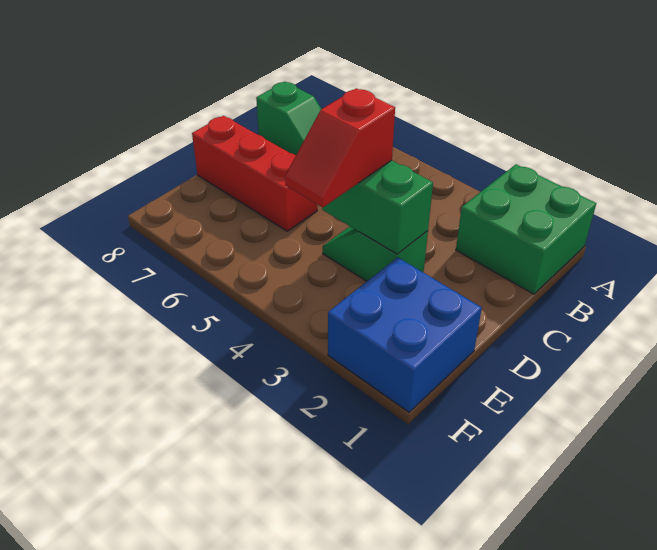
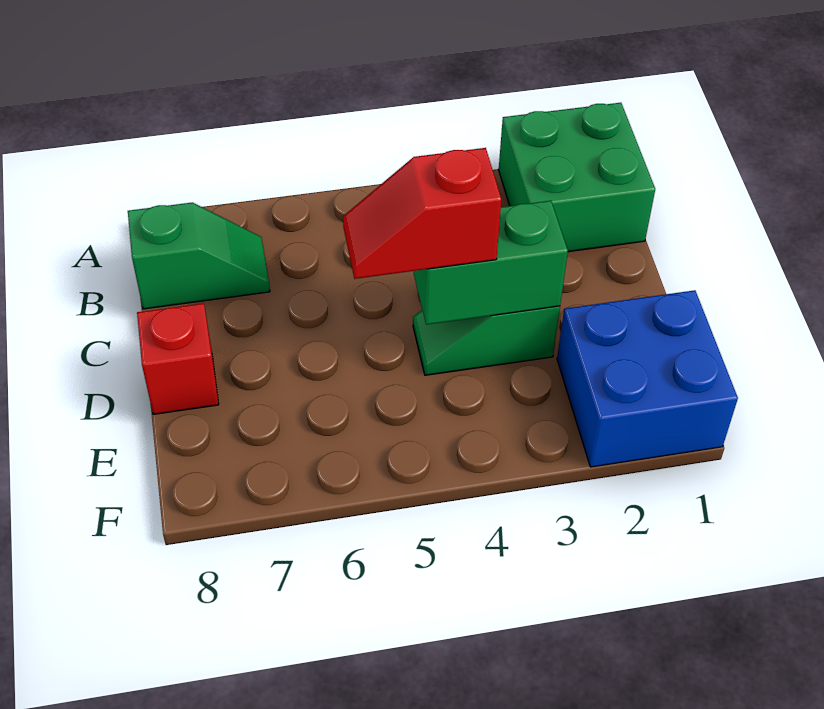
red slope D4:E4 level 3 top D -> red slope D4:D5 level 3 top 4
red brick D6:D8 level 1 -> red brick D8 level 1

